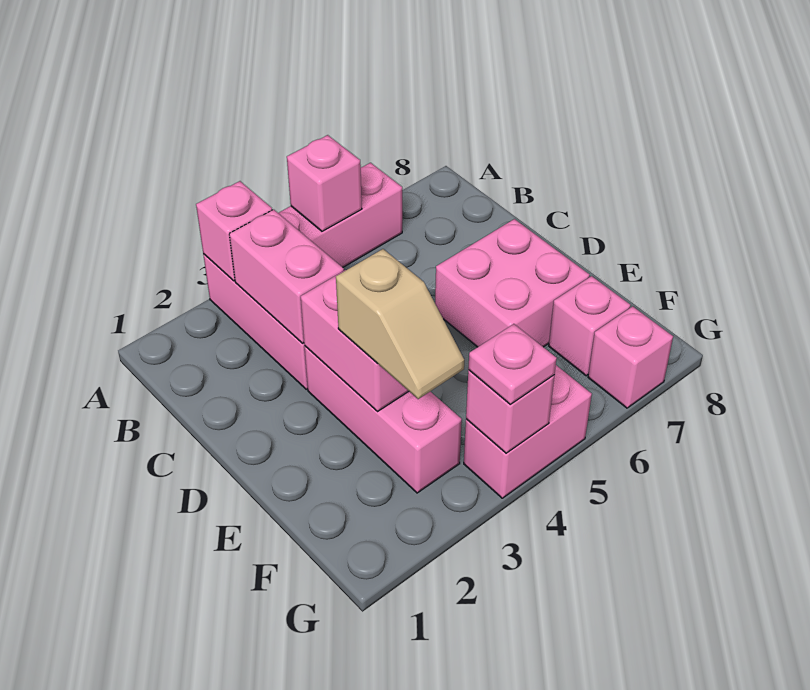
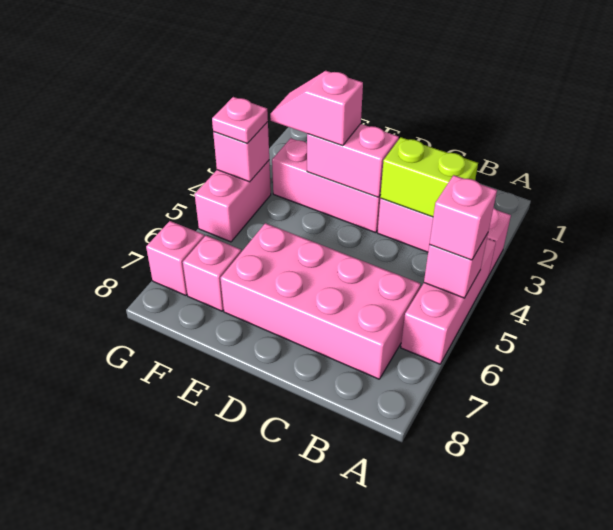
pink brick A3 level 2 -> pink brick A5 level 3
pink brick B3:C3 level 2 -> lime brick B3:C3 level 2
pink brick D6:E7 level 1 -> pink brick B6:E7 level 1
tan slope E3:F3 level 3 top E -> pink slope E3:F3 level 3 top E

